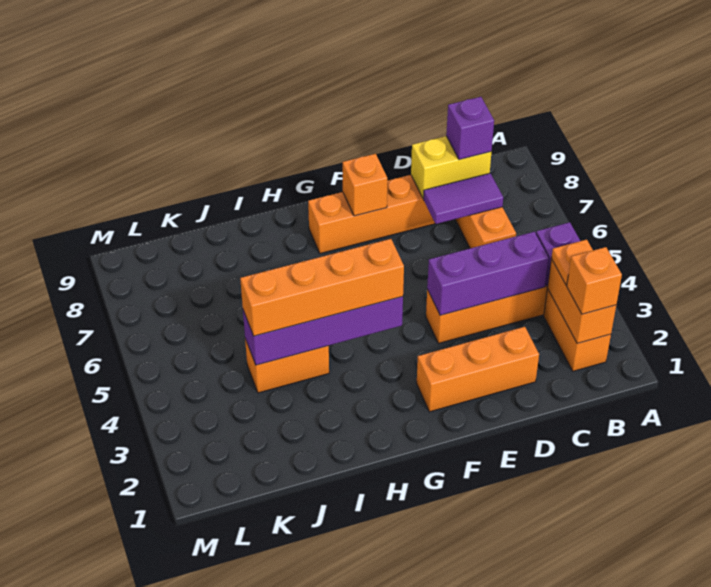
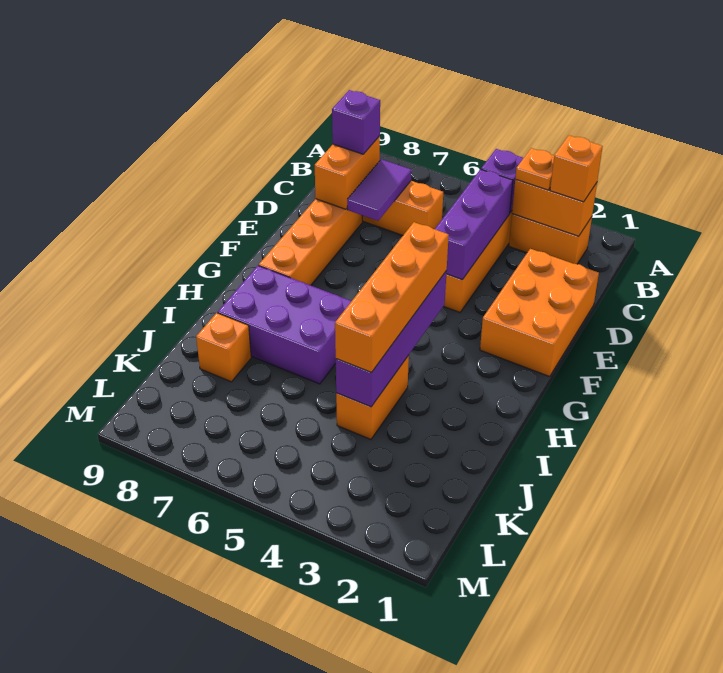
yellow brick C8:D8 level 2 -> orange brick C8:D8 level 2
orange brick D2:F2 level 1 -> orange brick D1:F2 level 1
orange brick F8 level 2 -> orange brick J8 level 1
none -> purple brick H6:I8 level 1

